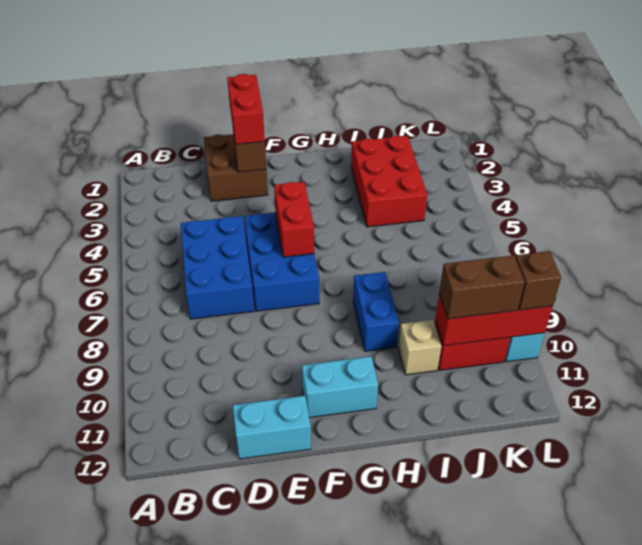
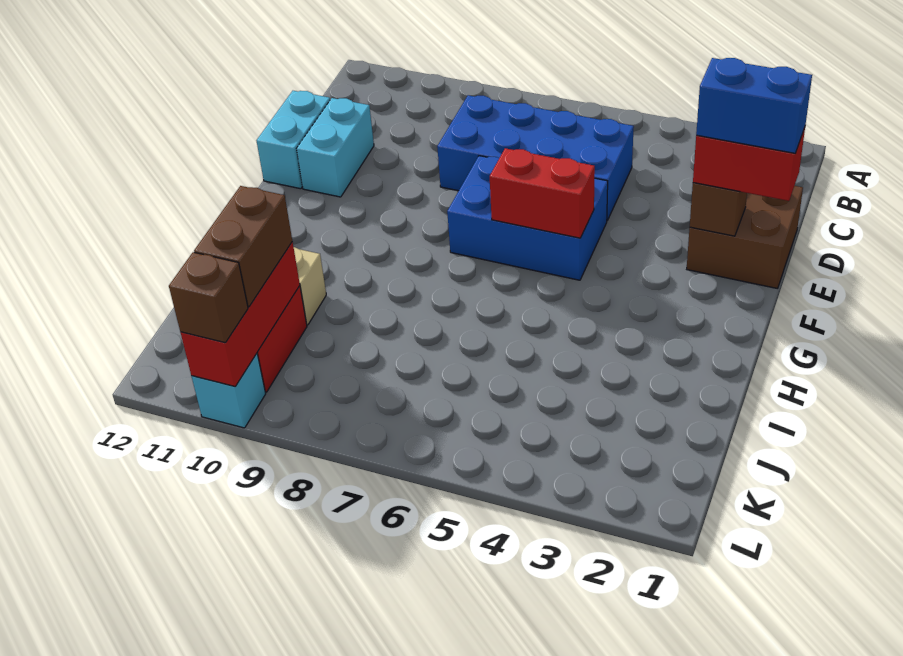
blue brick C5:D7 level 1 -> blue brick C5:D8 level 1
cyan brick F11:G11 level 1 -> cyan brick D11:E11 level 1
blue brick H8:H9 level 1 -> blue brick E1:E2 level 4
red brick I2:J4 level 1 -> none

